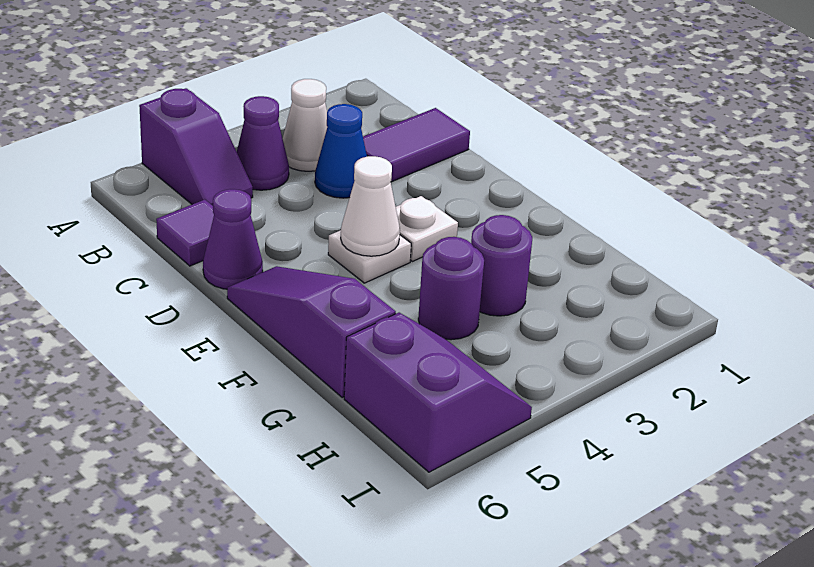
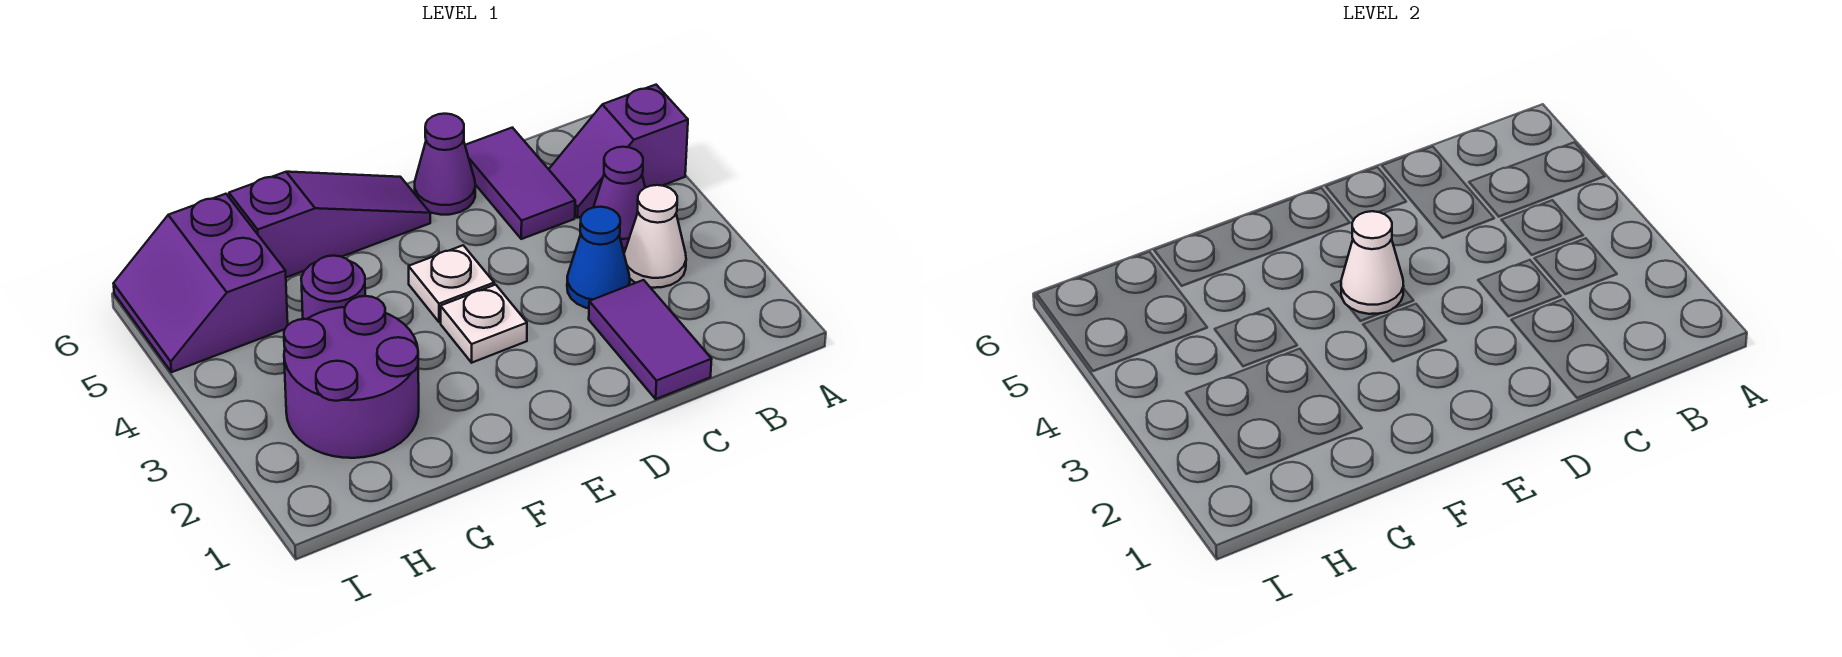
purple tile C6 level 1 -> purple tile C5:C6 level 1
purple round brick G3 level 1 -> purple round brick G2:H3 level 1
purple slope H5:I6 level 1 top 6 -> purple slope H5:I6 level 1 top H

